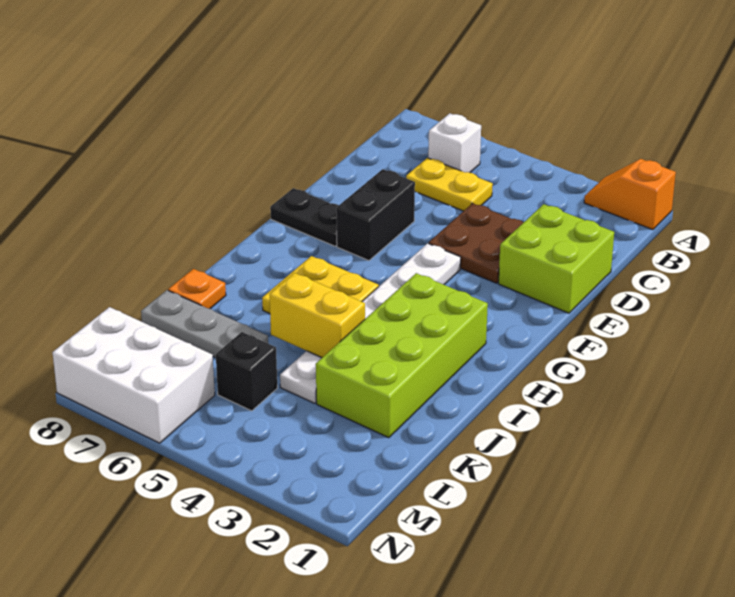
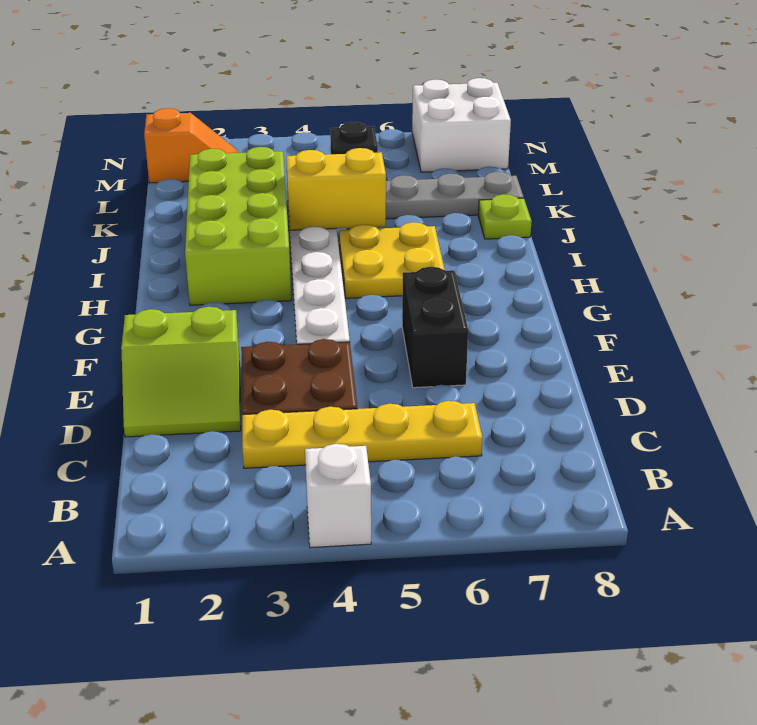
orange slope A1:A2 level 1 top 1 -> orange slope M1:M2 level 1 top 1
white brick B6 level 1 -> white brick A4 level 1
yellow plate C5:C6 level 1 -> yellow plate C3:C6 level 1
lime brick D1:E2 level 1 -> lime slope D1:E2 level 1 top E
black plate F7:F8 level 1 -> none
orange plate J8 level 1 -> lime plate J8 level 1
white brick M6:N8 level 1 -> white brick M7:N8 level 1

